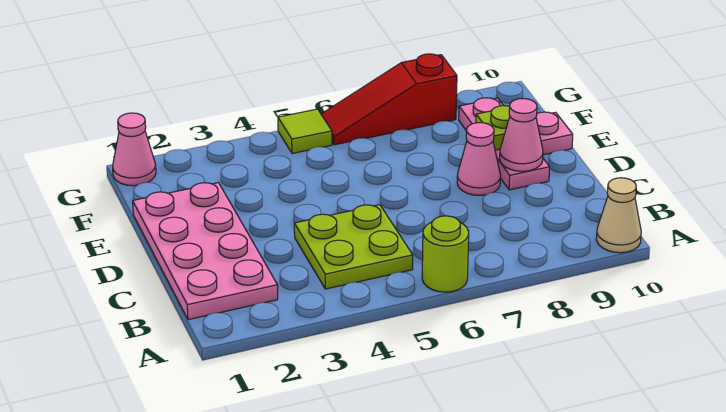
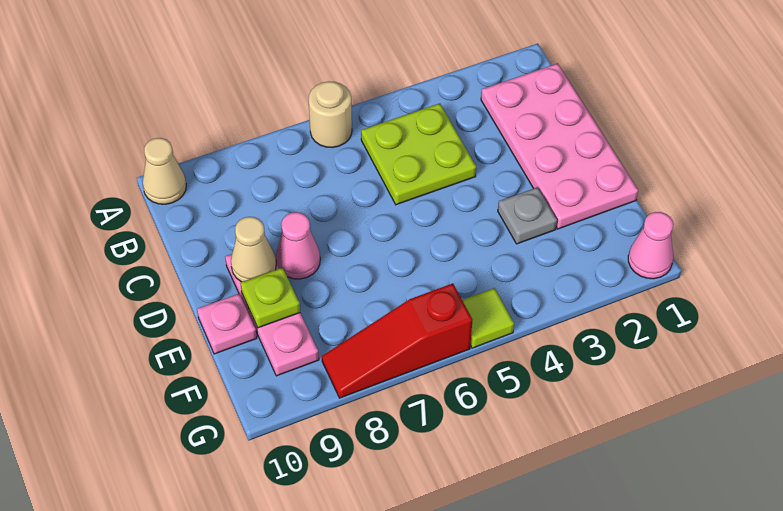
lime round brick A6 level 1 -> tan round brick A6 level 1
pink cone D9 level 2 -> tan cone D9 level 2
none -> grey plate E3 level 1
red slope G6:G8 level 1 top 8 -> red slope G6:G8 level 1 top 6

